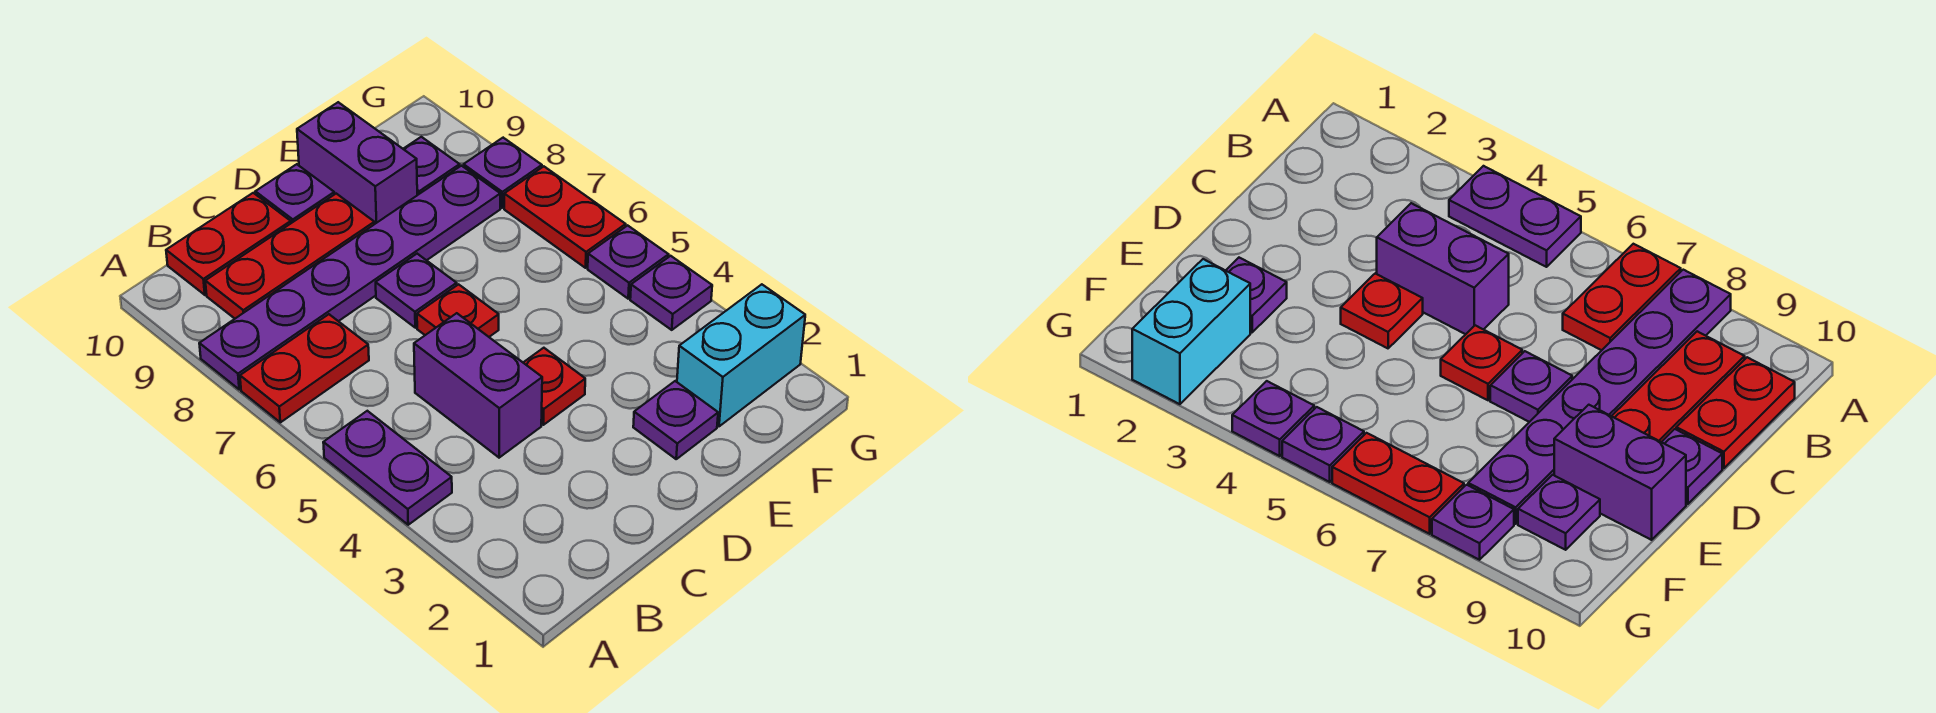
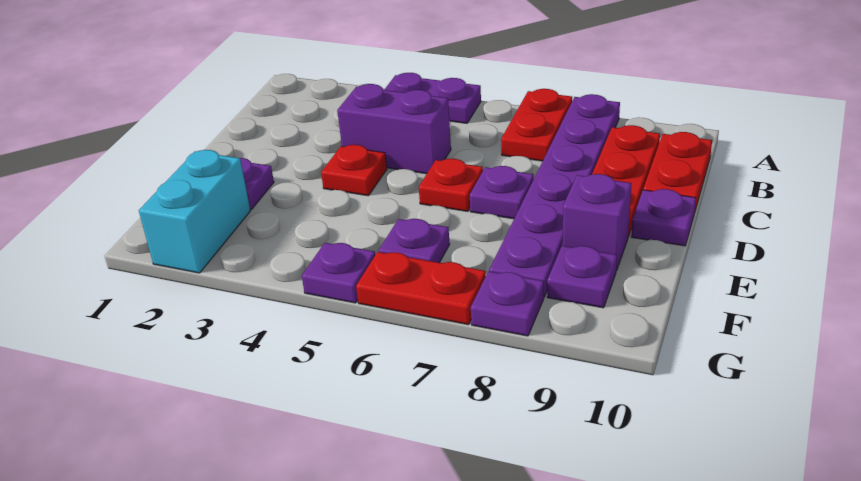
purple brick E9:E10 level 1 -> purple brick E9 level 1
purple plate G4 level 1 -> purple plate F6 level 1

